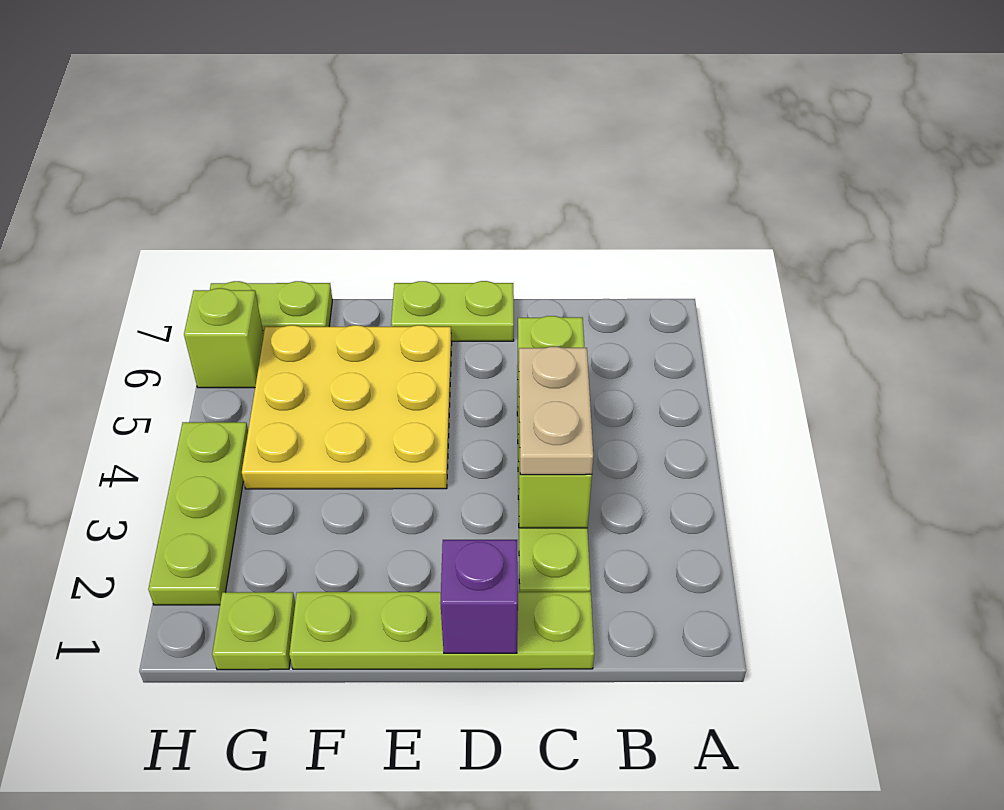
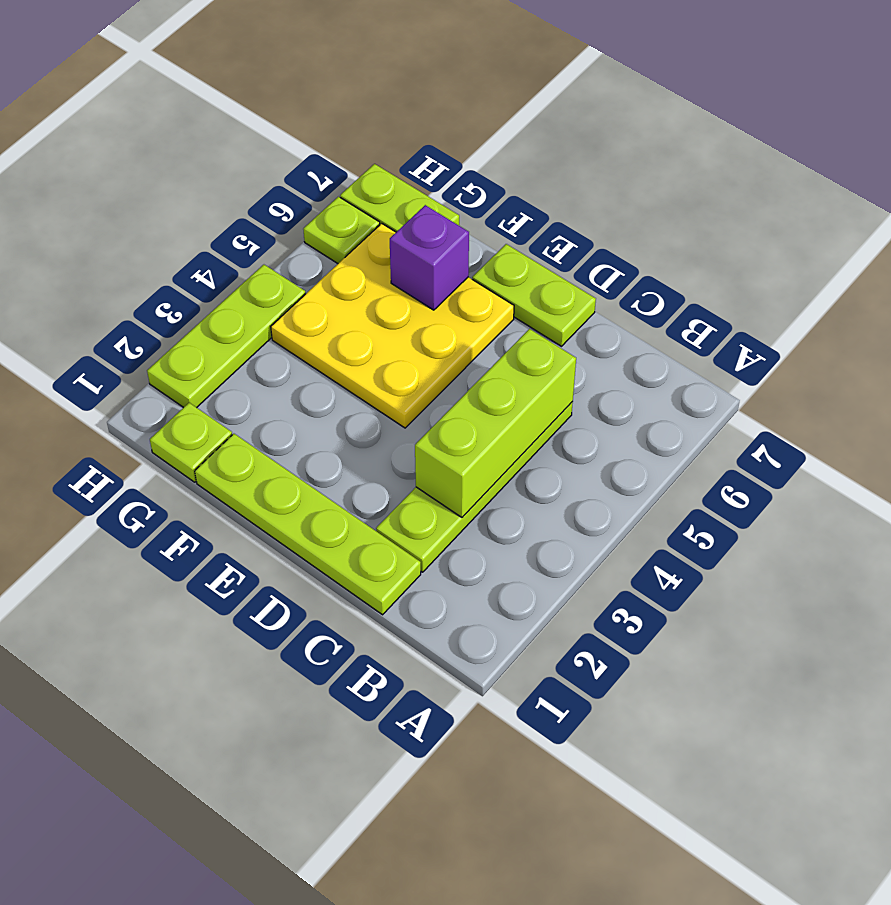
tan plate C3:C4 level 3 -> none
purple brick D1 level 2 -> purple brick F6 level 2
lime brick H6 level 1 -> lime plate H6 level 1

